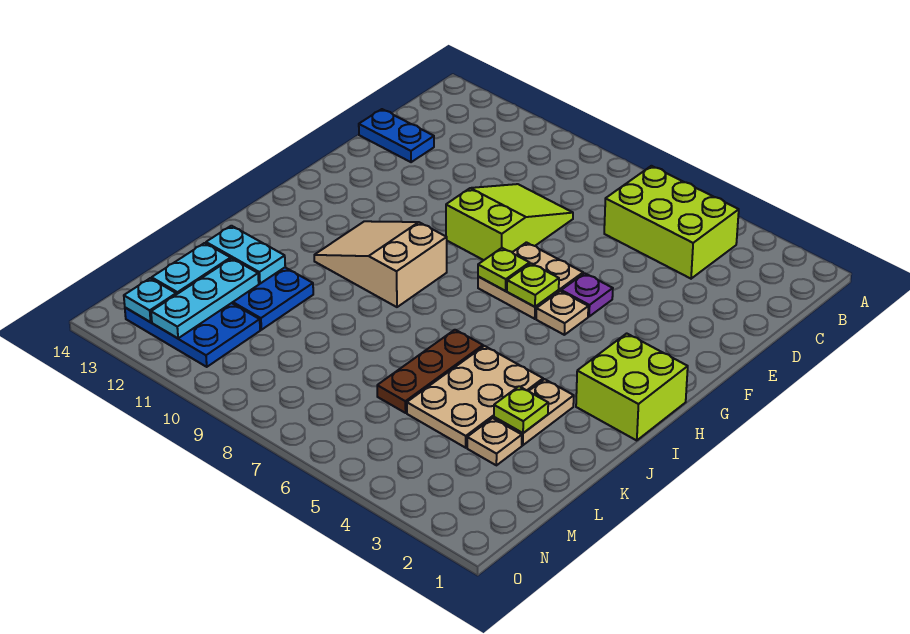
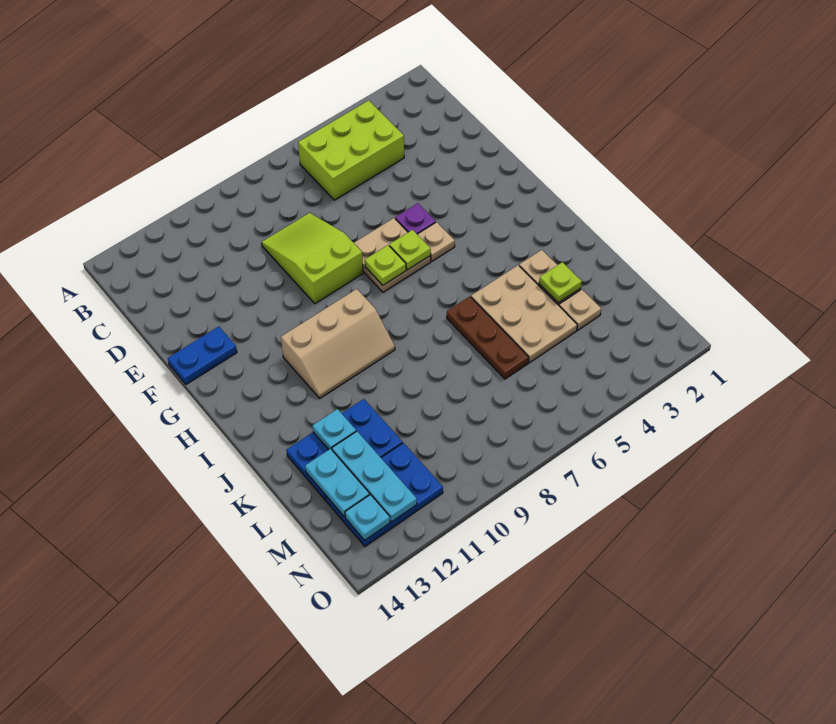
blue plate D13:D14 level 1 -> blue plate F13:F14 level 1
lime brick H1:I2 level 1 -> none
tan slope H9:I11 level 1 top 9 -> tan slope H9:I11 level 1 top H
cyan plate K12:K13 level 2 -> cyan plate K12 level 2

